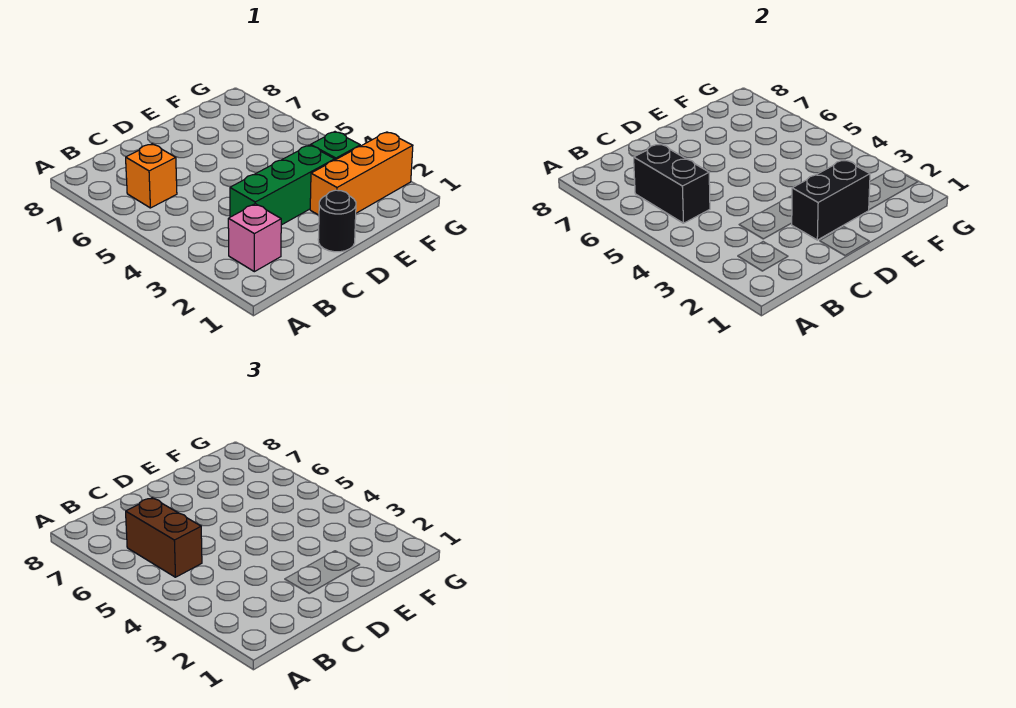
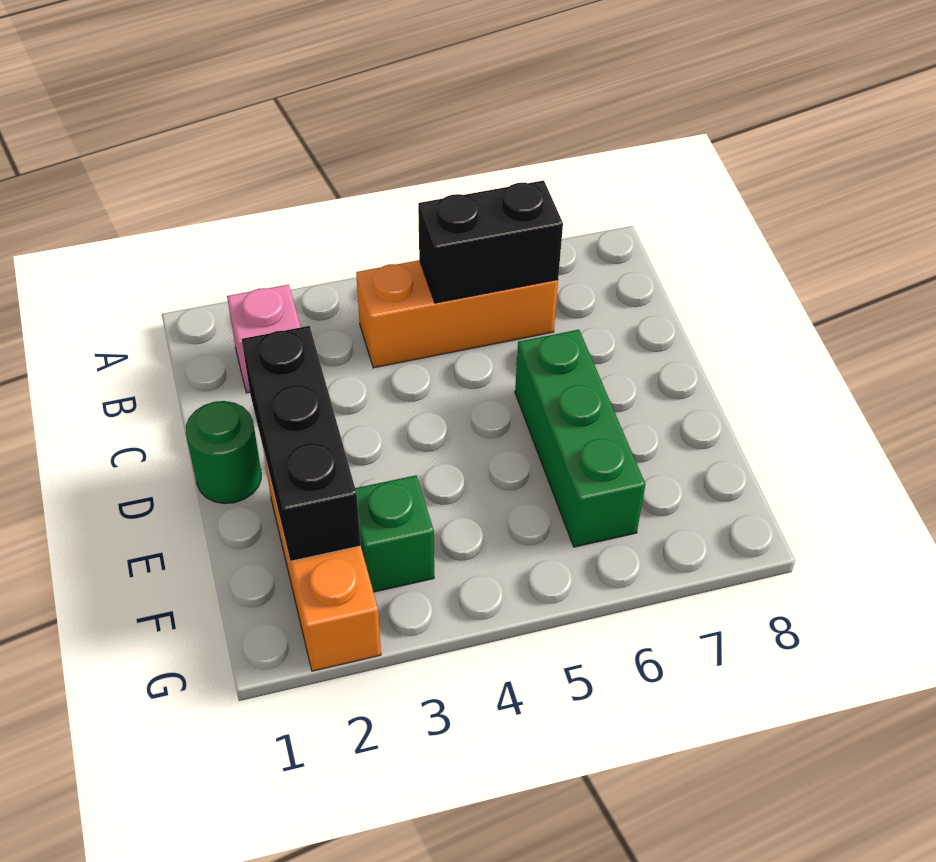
brown brick B5:B6 level 3 -> none
orange brick B6 level 1 -> orange brick B4:B6 level 1
green brick C3:E3 level 1 -> green brick D6:F6 level 1
black round brick D1 level 1 -> green round brick D1 level 1
black brick D2:E2 level 2 -> black brick D2:F2 level 2

